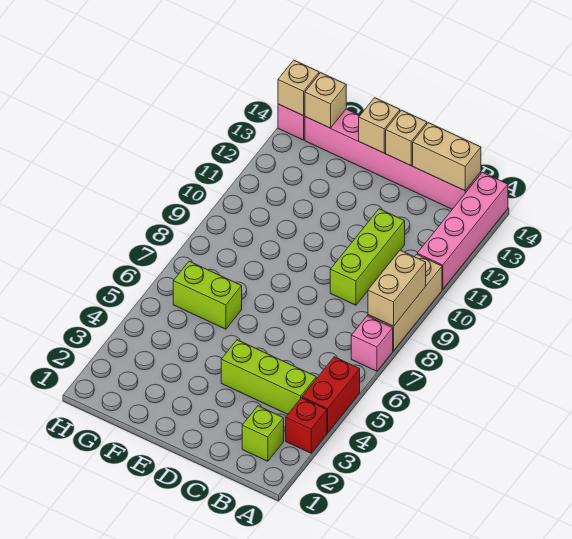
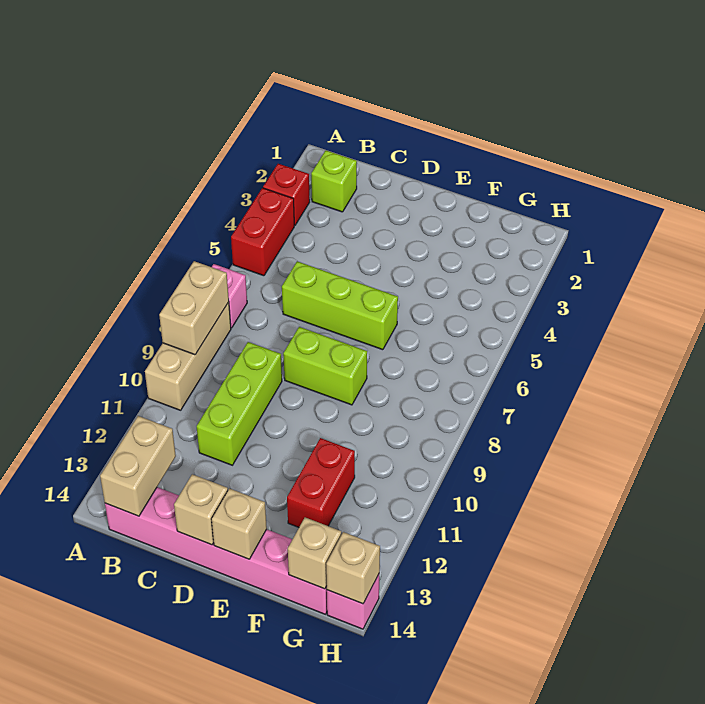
pink brick A11:A14 level 1 -> none
lime brick B4:D4 level 1 -> lime brick C6:E6 level 1
tan brick B14:C14 level 2 -> tan brick B13:B14 level 2
lime brick F6:G6 level 1 -> lime brick D8:E8 level 1
none -> red brick F11:F12 level 1

